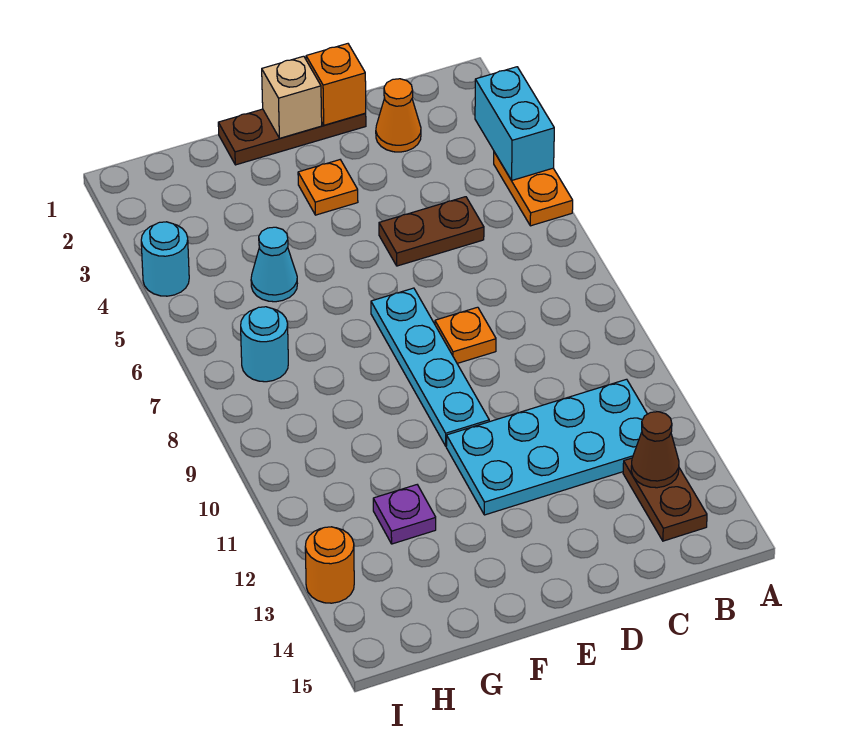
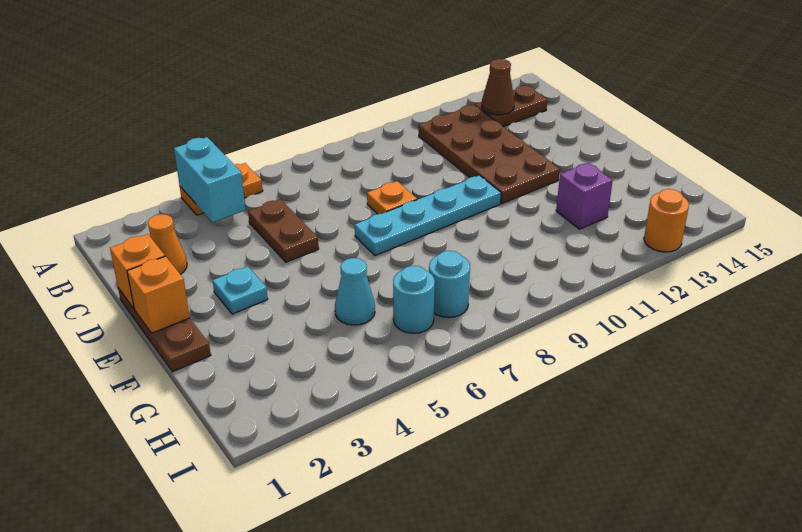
cyan brick A3:A4 level 2 -> cyan brick A4:B4 level 2
cyan plate B11:E12 level 1 -> brown plate B11:E12 level 1
tan brick E1 level 2 -> orange brick E1 level 2
orange plate E3 level 1 -> cyan plate E3 level 1
purple plate G12 level 1 -> purple brick G12 level 1
cyan round brick I4 level 1 -> cyan round brick H6 level 1

